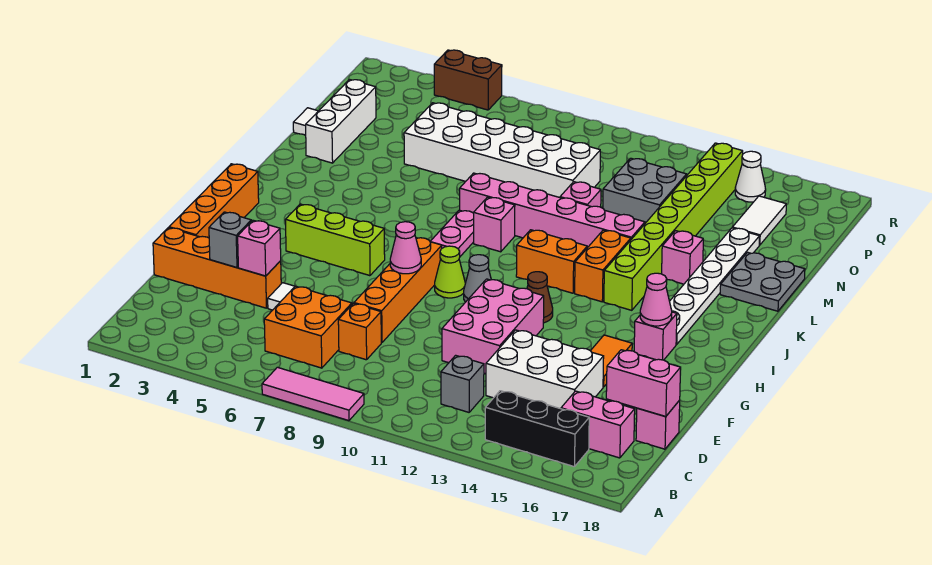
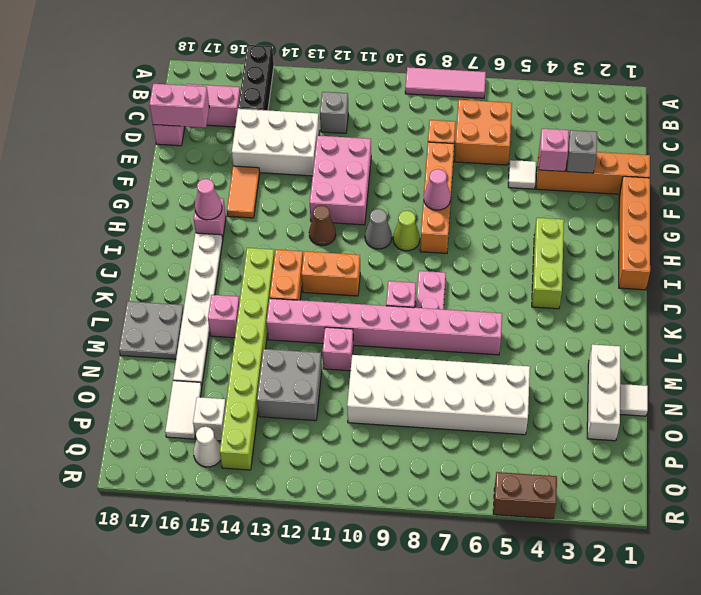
black brick B14:B16 level 1 -> black brick A15:C15 level 1
lime brick H4:H6 level 1 -> lime brick H4:J4 level 1
pink brick L8:L13 level 1 -> pink brick L6:L13 level 1
none -> white brick P15 level 1

